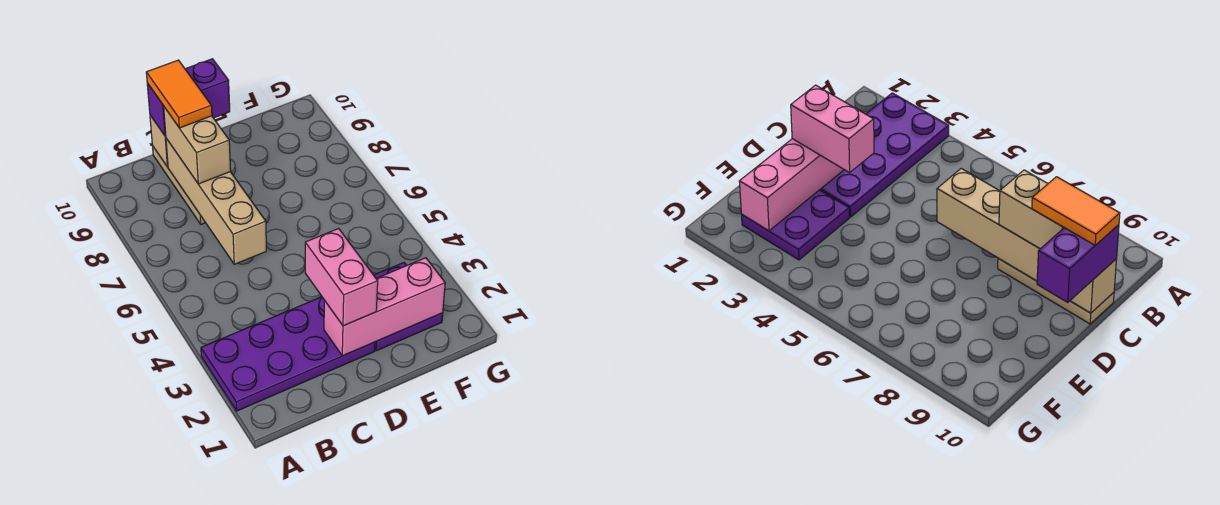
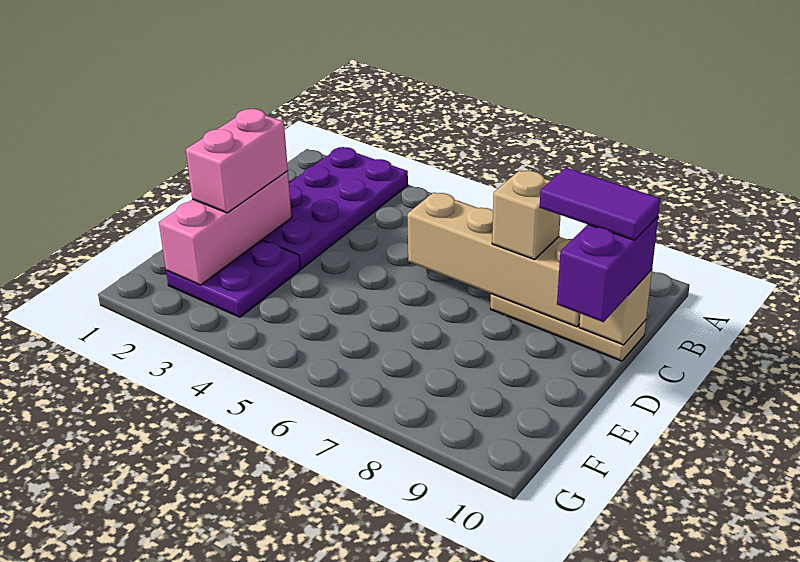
tan brick C8:C9 level 3 -> tan brick C8 level 3
orange tile C9:C10 level 4 -> purple tile C9:C10 level 4
pink brick D2:D3 level 3 -> pink brick D2:E2 level 3

